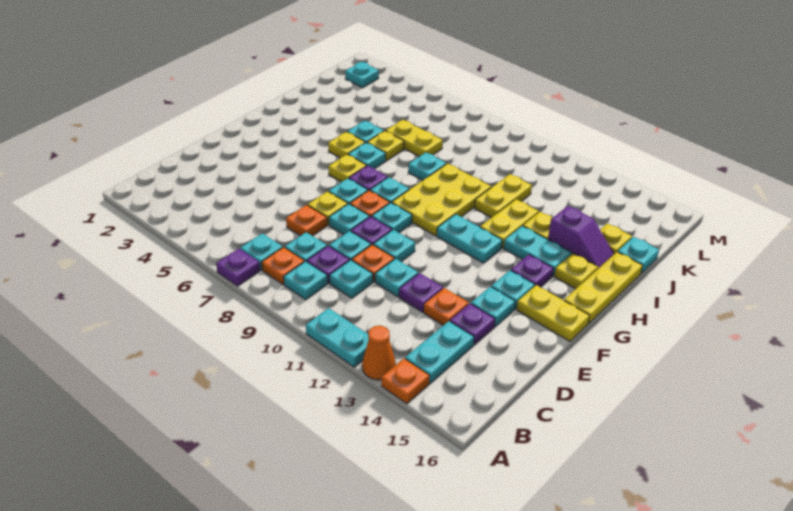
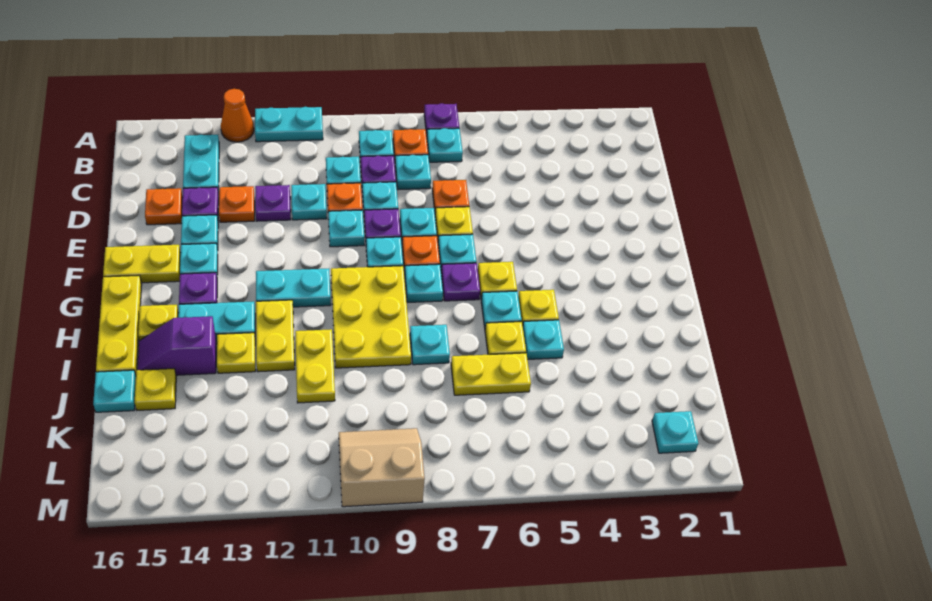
orange plate A14 level 1 -> orange plate D15 level 1
none -> tan slope L9:M10 level 1 top M

